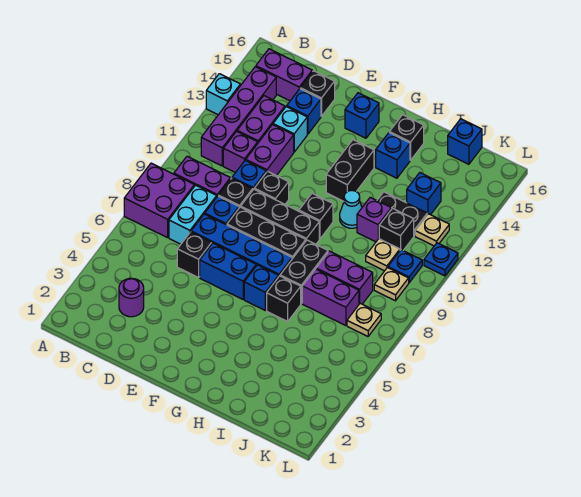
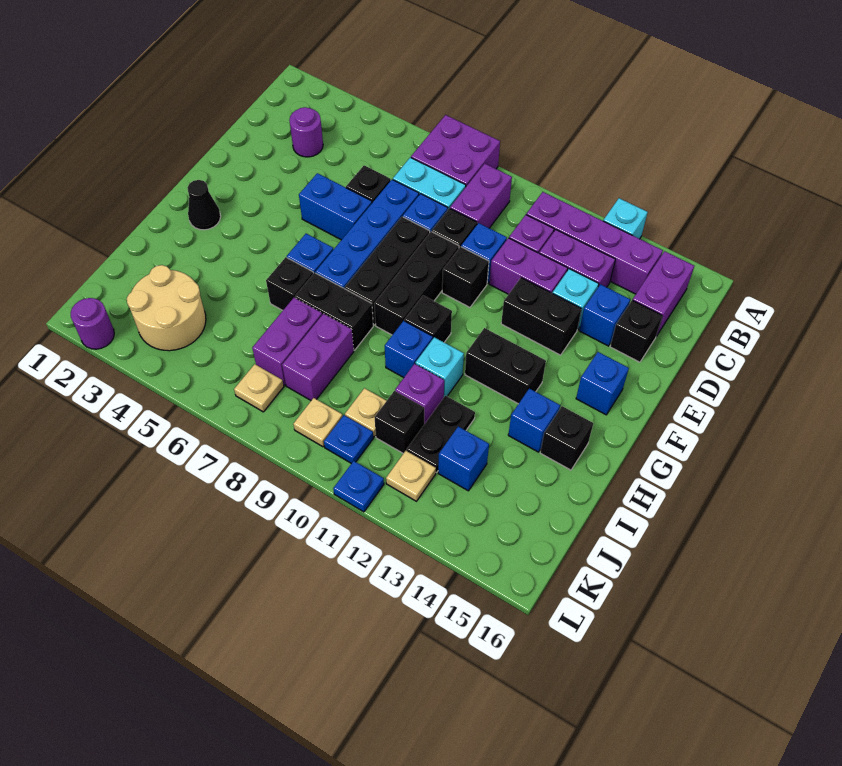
blue brick E6:F6 level 1 -> blue brick E5:E6 level 1
none -> black brick E12:E13 level 1
none -> black cone G2 level 1
cyan cone H11 level 1 -> cyan brick H11 level 1
none -> tan round brick J3:K4 level 1
blue brick J16 level 1 -> blue brick H10 level 1
none -> purple round brick L2 level 1

